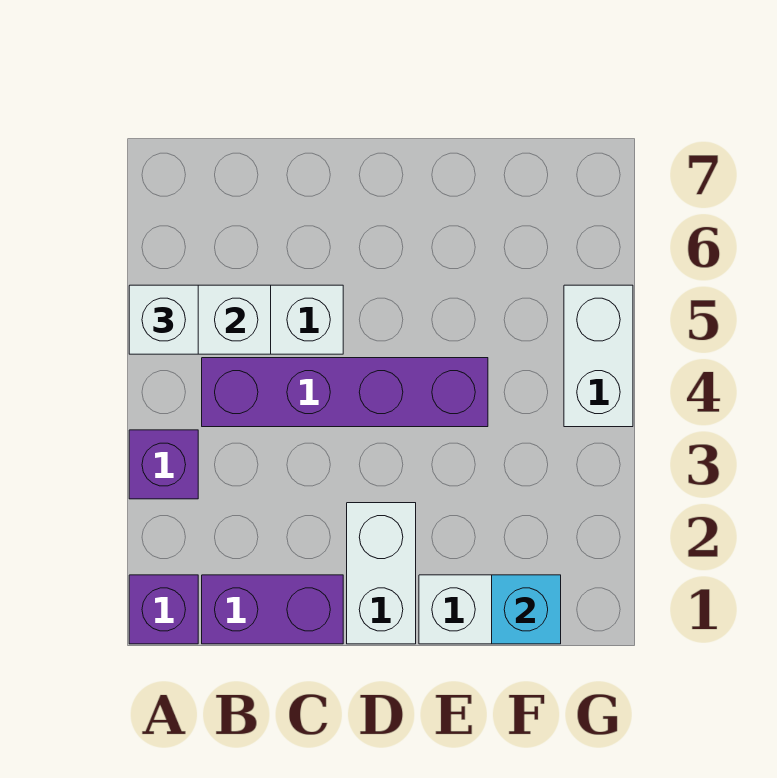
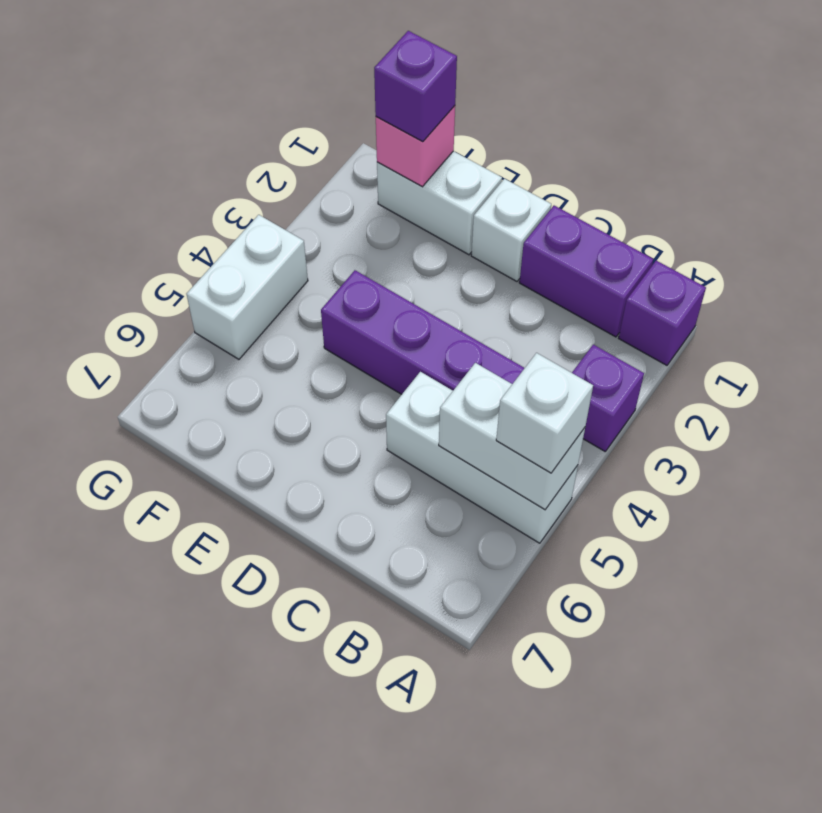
white brick D1:D2 level 1 -> white brick D1 level 1
cyan brick F1 level 2 -> pink brick F1 level 2
none -> purple brick F1 level 3

